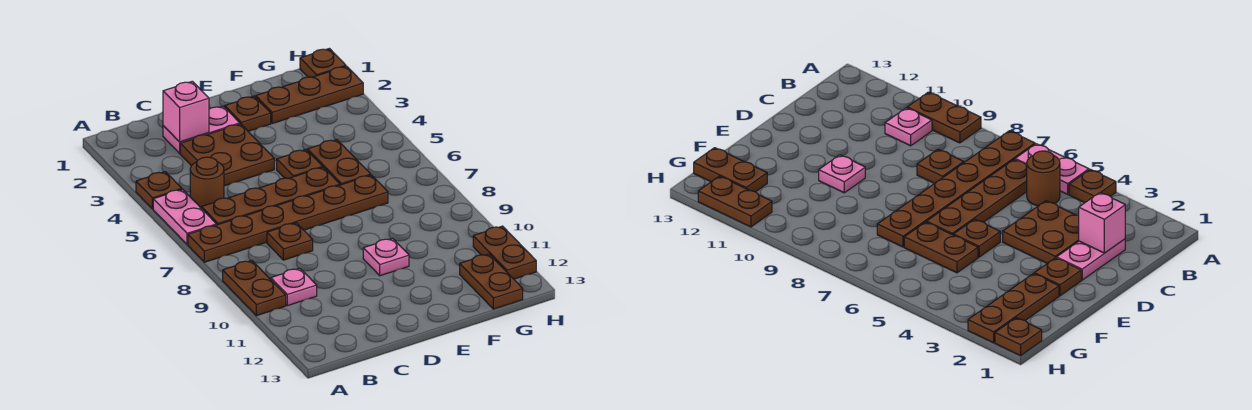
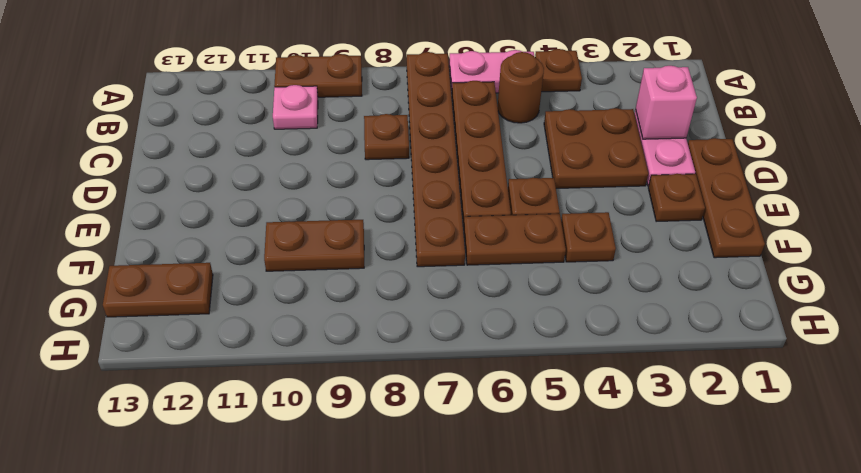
pink plate E10 level 1 -> none
brown plate F2:H2 level 1 -> brown plate D1:F1 level 1
brown plate H1 level 1 -> brown plate F4 level 1
brown plate H11:H12 level 1 -> brown plate F9:F10 level 1

